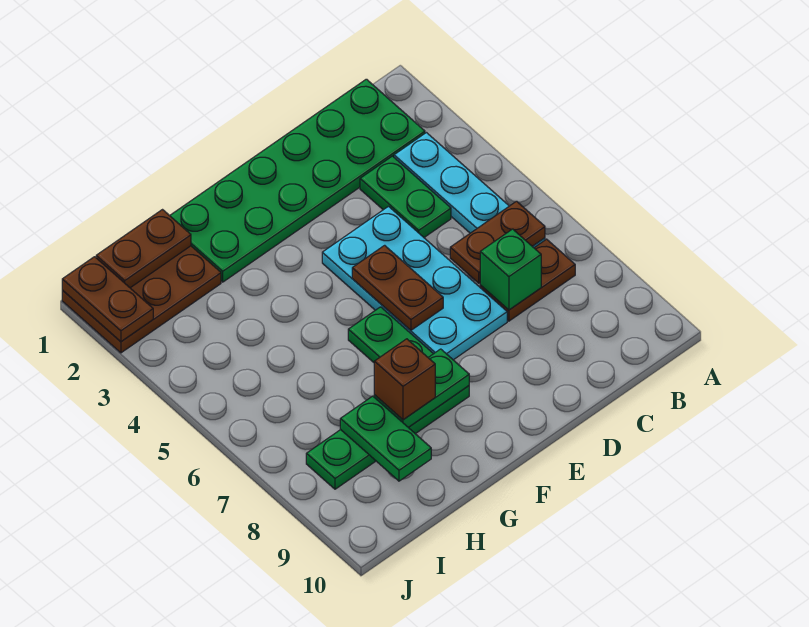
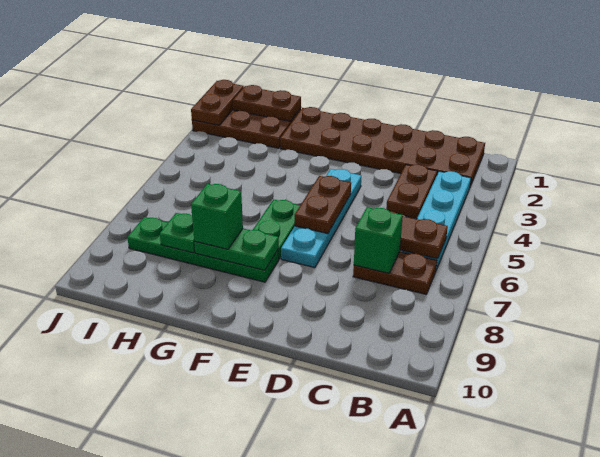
green plate B1:G2 level 1 -> brown plate B1:G2 level 1
green plate C3:C4 level 1 -> brown plate C3:C4 level 1
cyan plate D4:E7 level 1 -> cyan plate E4:E7 level 1
brown brick G8 level 3 -> green brick G8 level 3
green plate H8:H9 level 2 -> green plate H8 level 2

